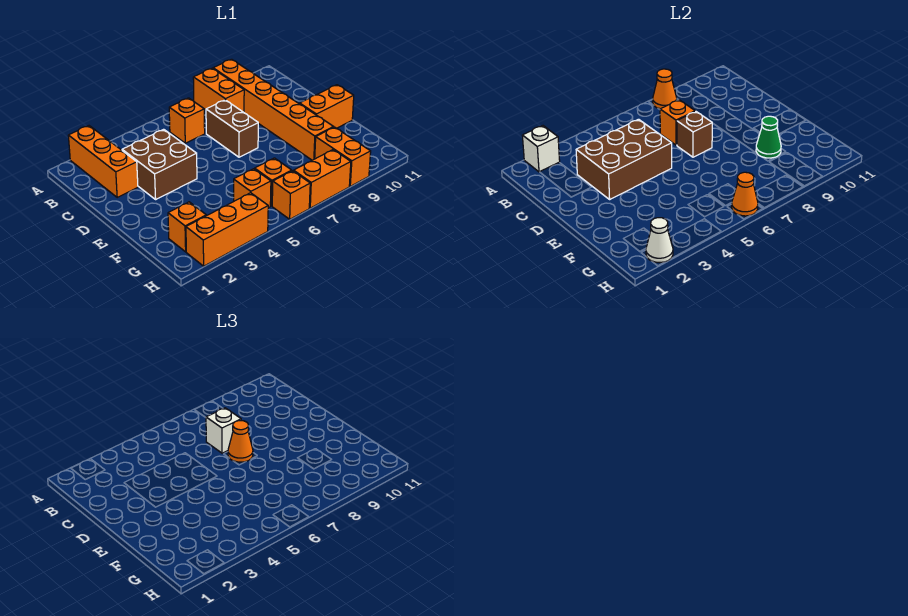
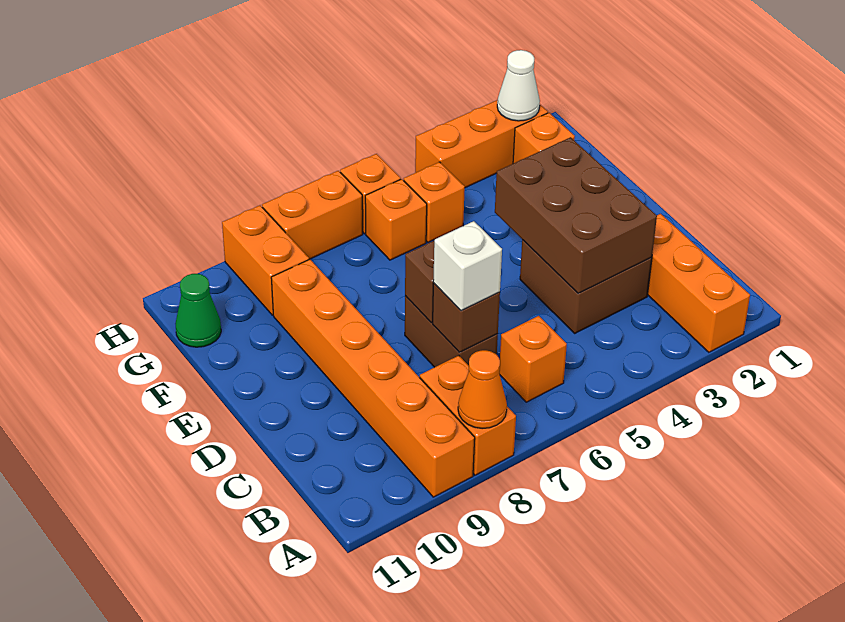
white brick A2 level 2 -> none
brown brick C3:D5 level 2 -> brown brick C3:E4 level 2
orange brick C7 level 2 -> brown brick C7 level 2
orange cone D7 level 3 -> none
orange brick E10:E11 level 1 -> none
green cone F9 level 2 -> green cone G11 level 1
orange cone H6 level 2 -> none

